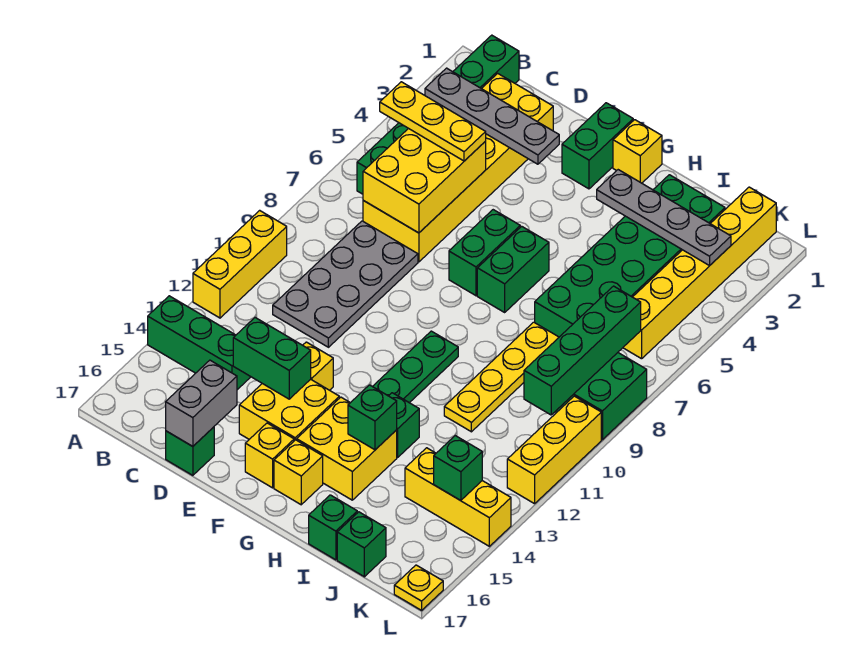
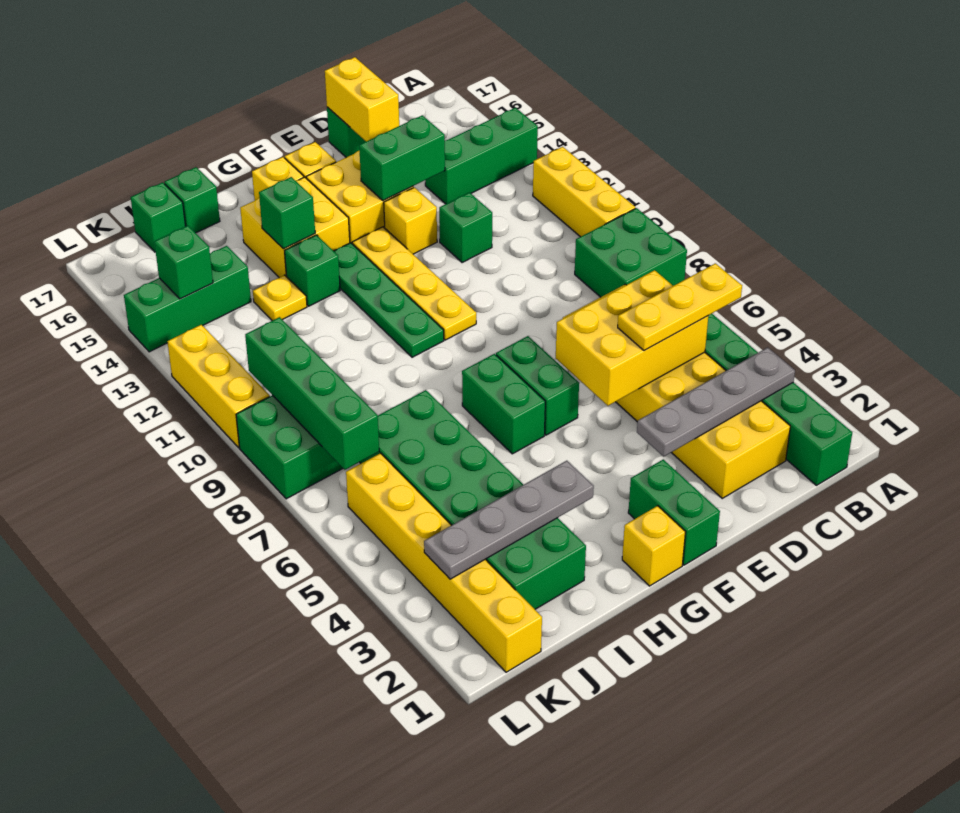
none -> green brick A8:B9 level 1
yellow brick C5:D7 level 2 -> yellow brick C5:E6 level 2
grey plate C8:D11 level 1 -> none
none -> green brick D12 level 1
grey brick D16:D17 level 2 -> yellow brick D16:D17 level 2
yellow plate I8:I11 level 1 -> yellow plate F10:F13 level 1
yellow brick J14:L14 level 1 -> green brick J14:L14 level 1
yellow plate L17 level 1 -> yellow plate I13 level 1

